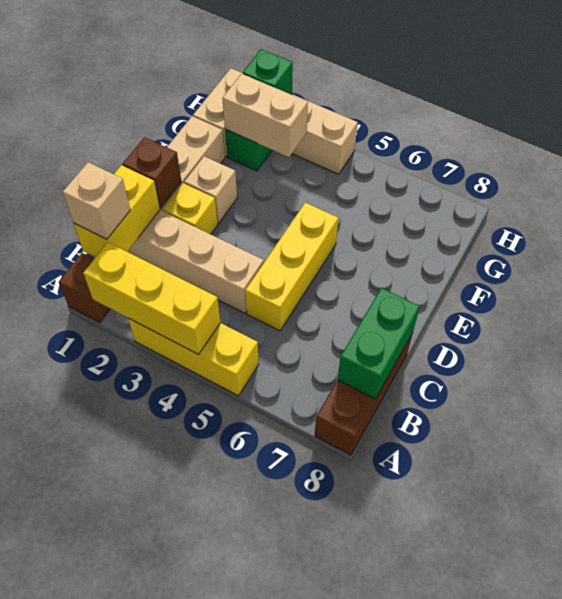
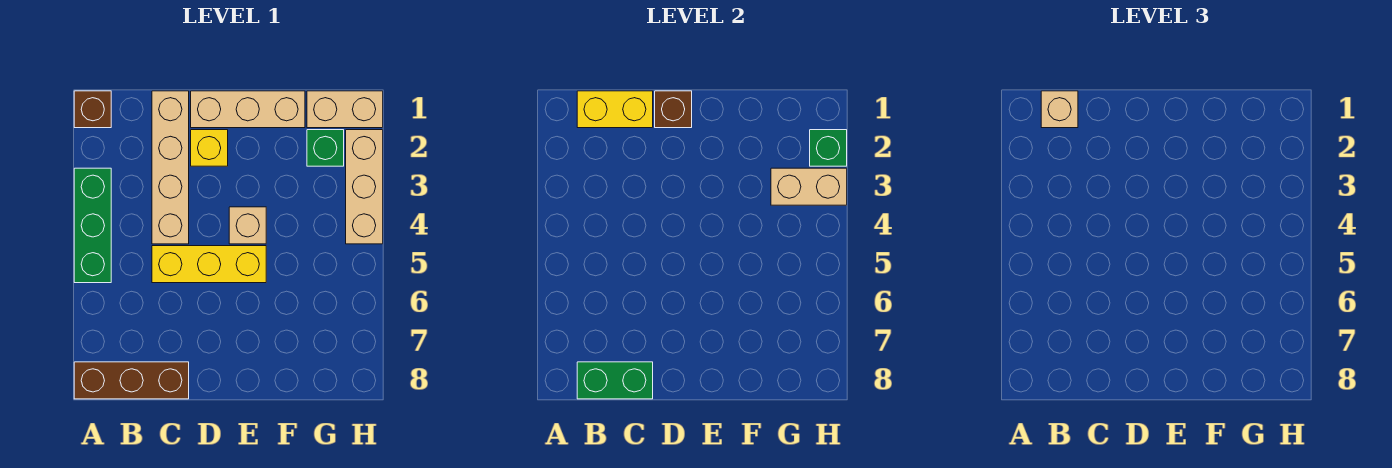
yellow brick A2:A4 level 2 -> none
yellow brick A3:A5 level 1 -> green brick A3:A5 level 1
tan brick E2 level 1 -> tan brick E4 level 1
tan brick G2:G3 level 2 -> tan brick G3:H3 level 2

